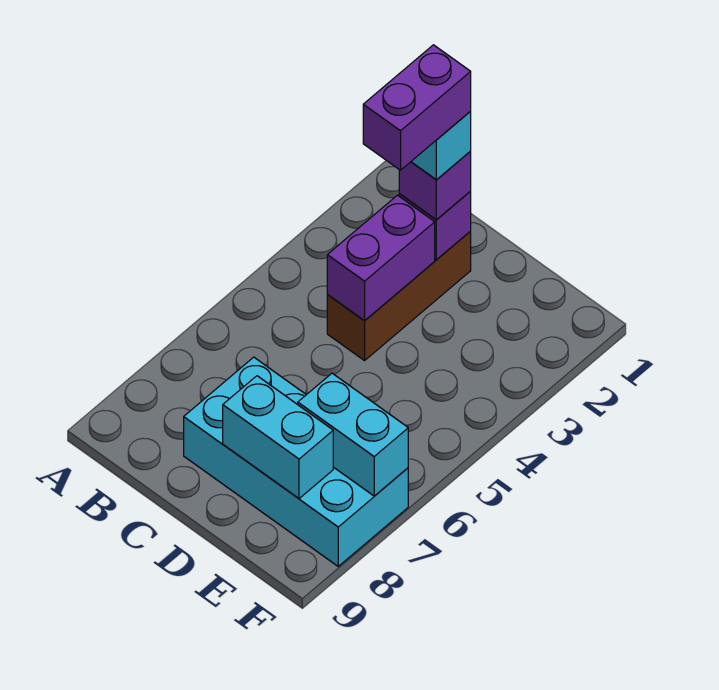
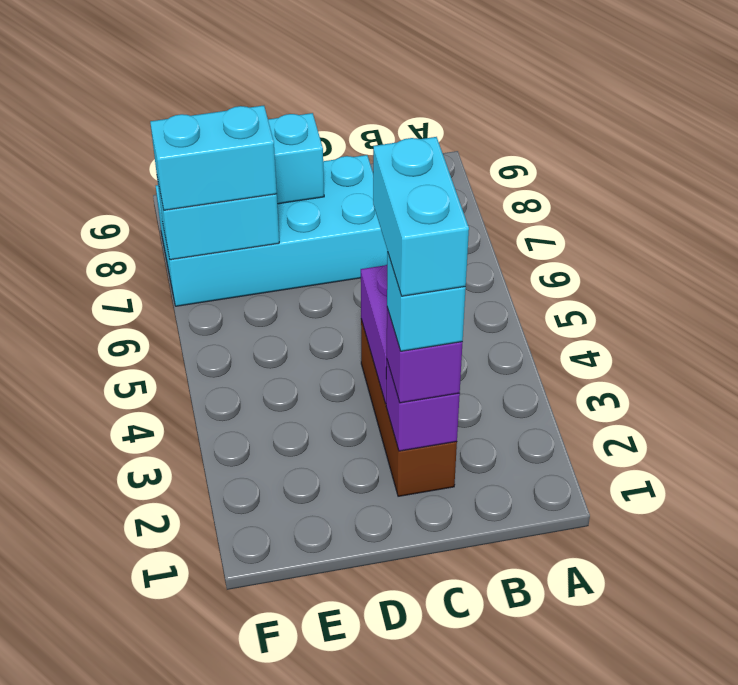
purple brick C2:C3 level 5 -> cyan brick C2:C3 level 5
none -> cyan brick E7:F7 level 3

